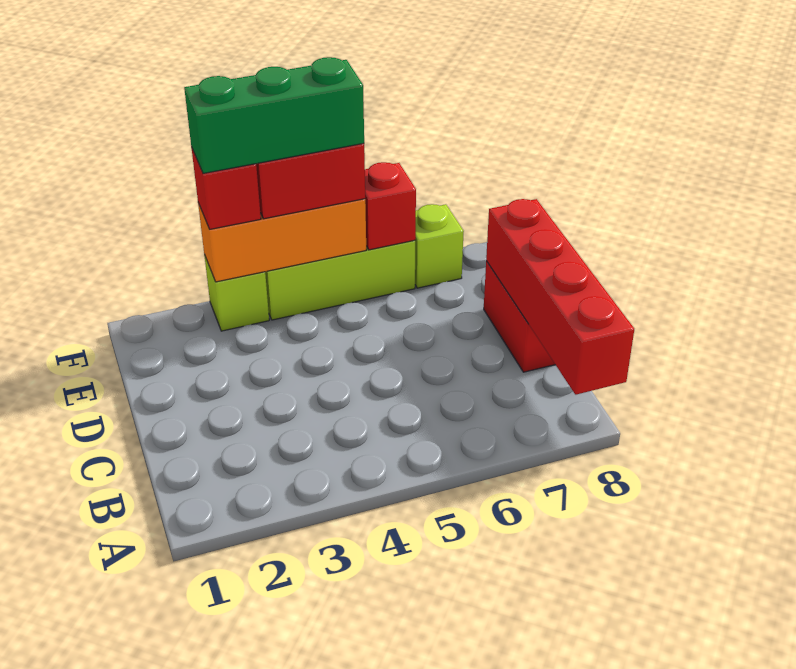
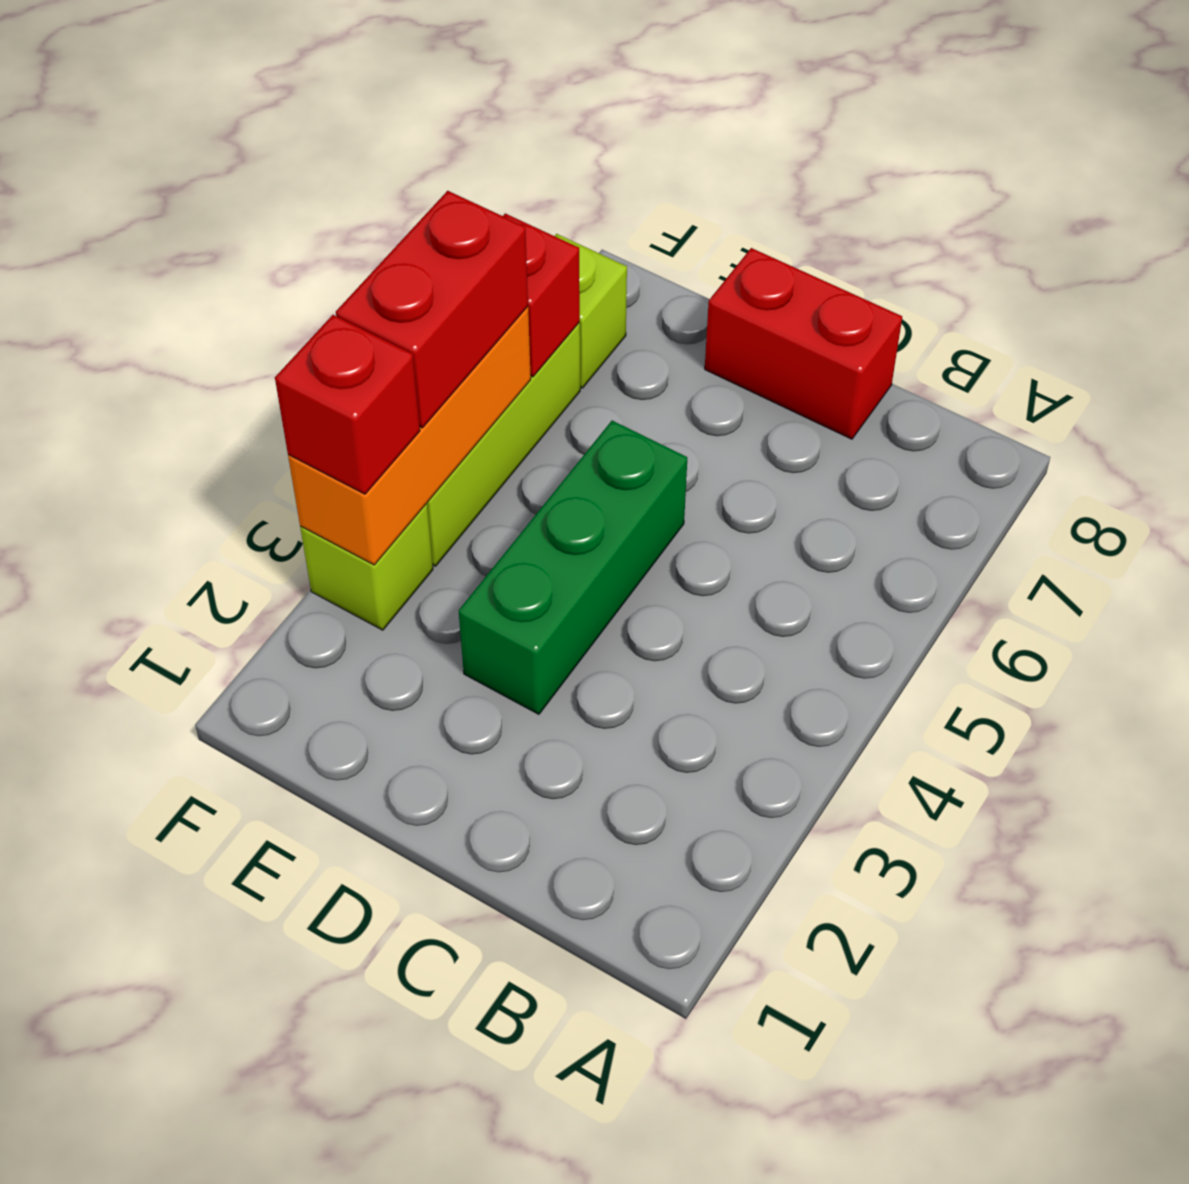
red brick A8:D8 level 2 -> none
green brick F3:F5 level 4 -> green brick D3:D5 level 1

